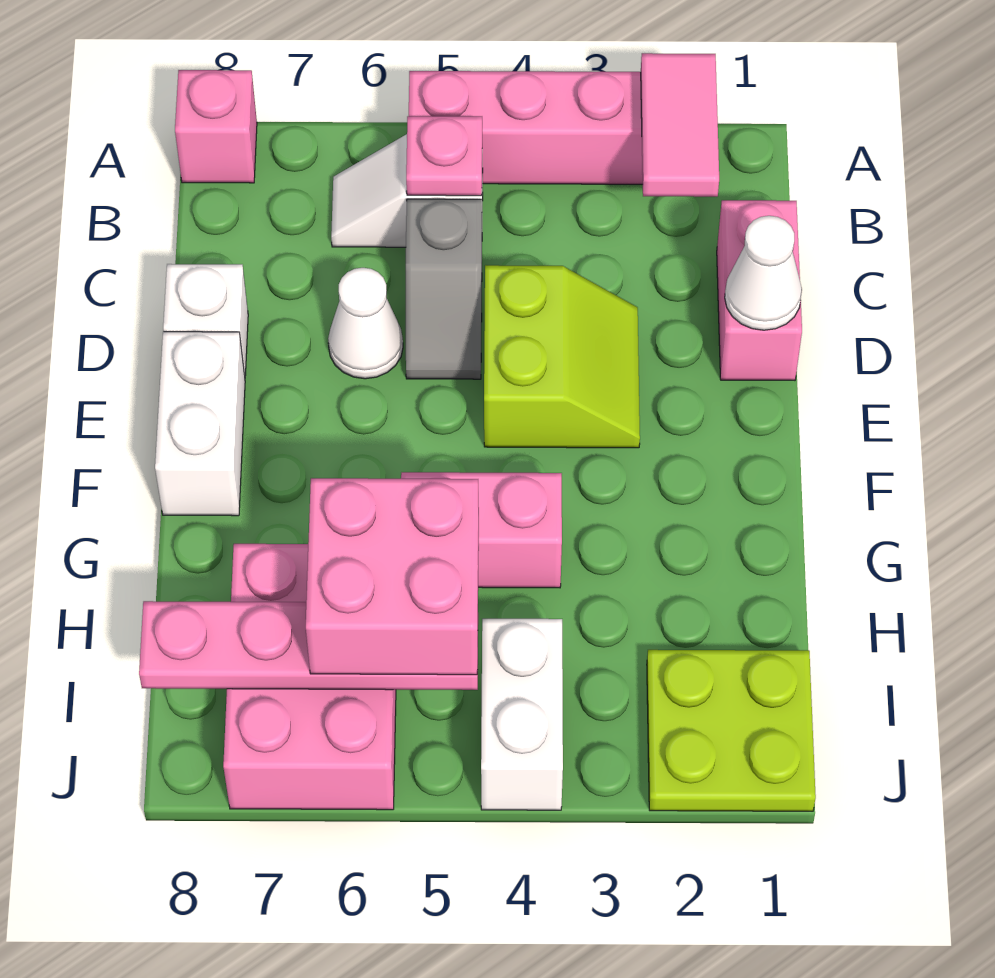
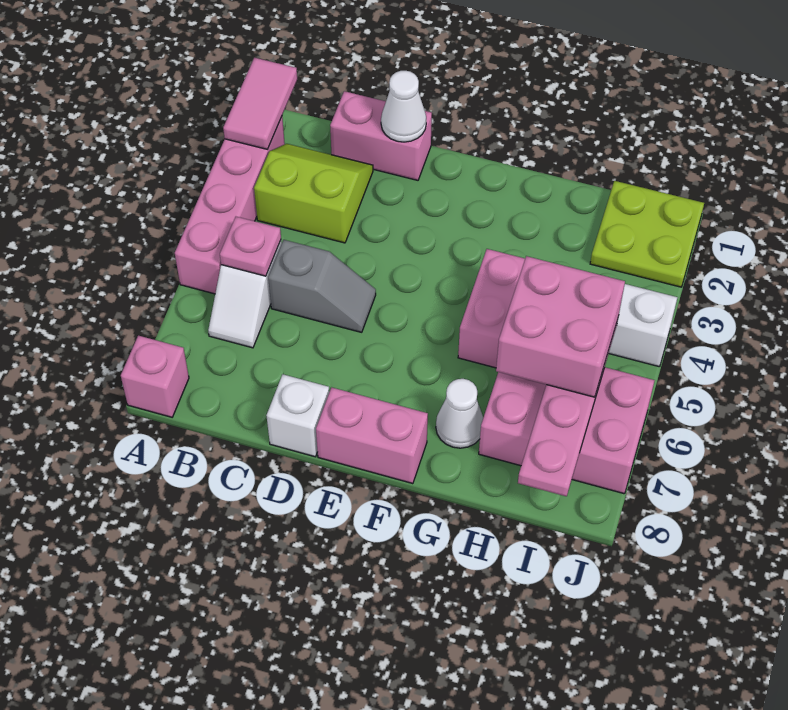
pink tile A2:B2 level 2 -> pink tile A1:A2 level 2
lime slope D3:E4 level 1 top 4 -> lime slope B2:C3 level 1 top 3
white cone D6 level 1 -> white cone G7 level 1
white brick E8:F8 level 1 -> pink brick E8:F8 level 1

